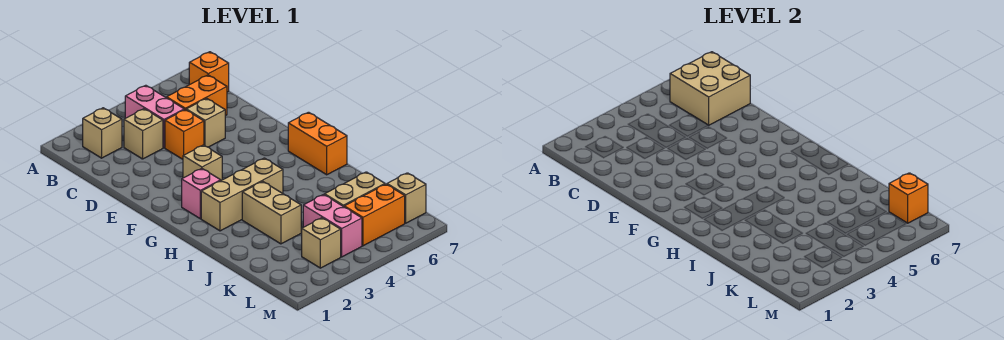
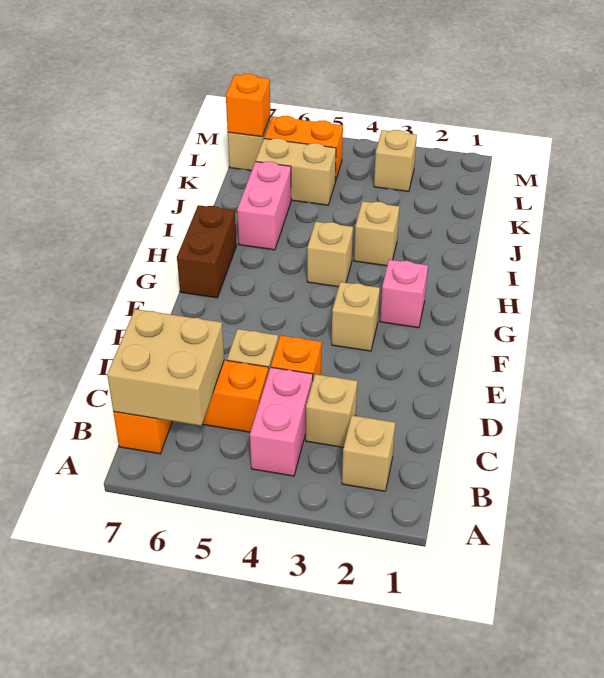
orange brick G7:H7 level 1 -> brown brick G7:H7 level 1
tan brick H2:H4 level 1 -> tan brick H4 level 1
tan brick I3:J3 level 1 -> tan brick I3 level 1
pink brick K4:L4 level 1 -> pink brick I6:J6 level 1

